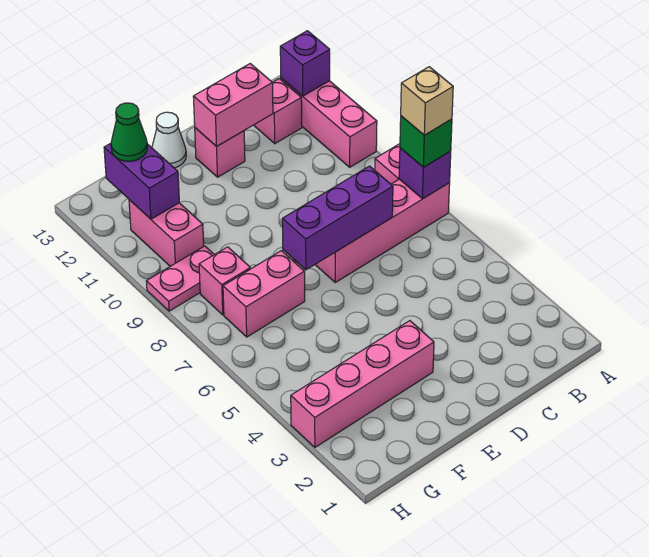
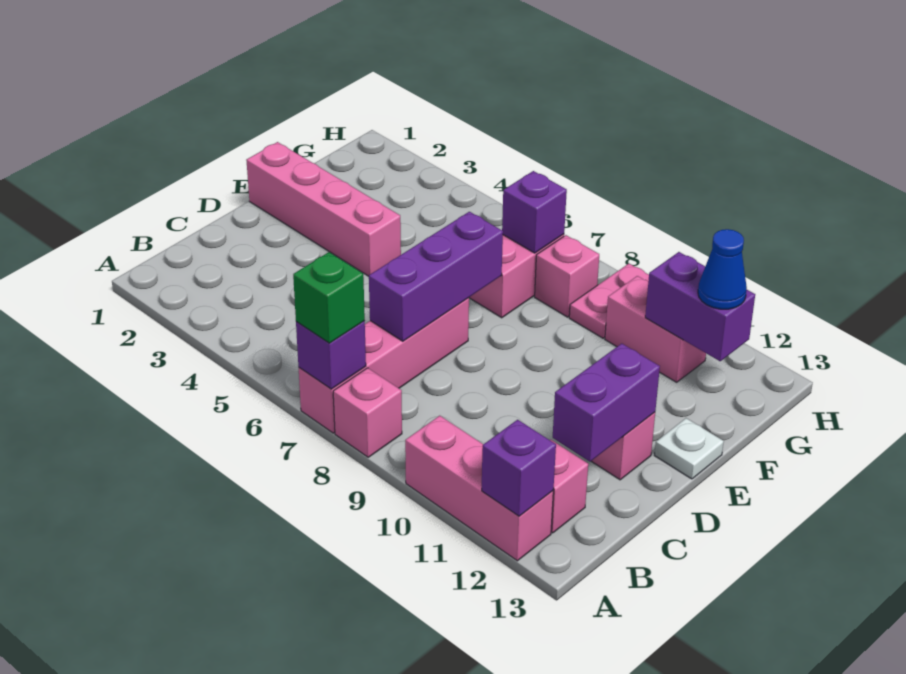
tan brick A7 level 4 -> none
pink brick C12:D12 level 2 -> purple brick C12:D12 level 2
pink brick E3:H3 level 1 -> pink brick E1:E4 level 1
white cone E13 level 1 -> white plate E13 level 1
none -> purple brick G7 level 2
green cone G12 level 3 -> blue cone G12 level 3

